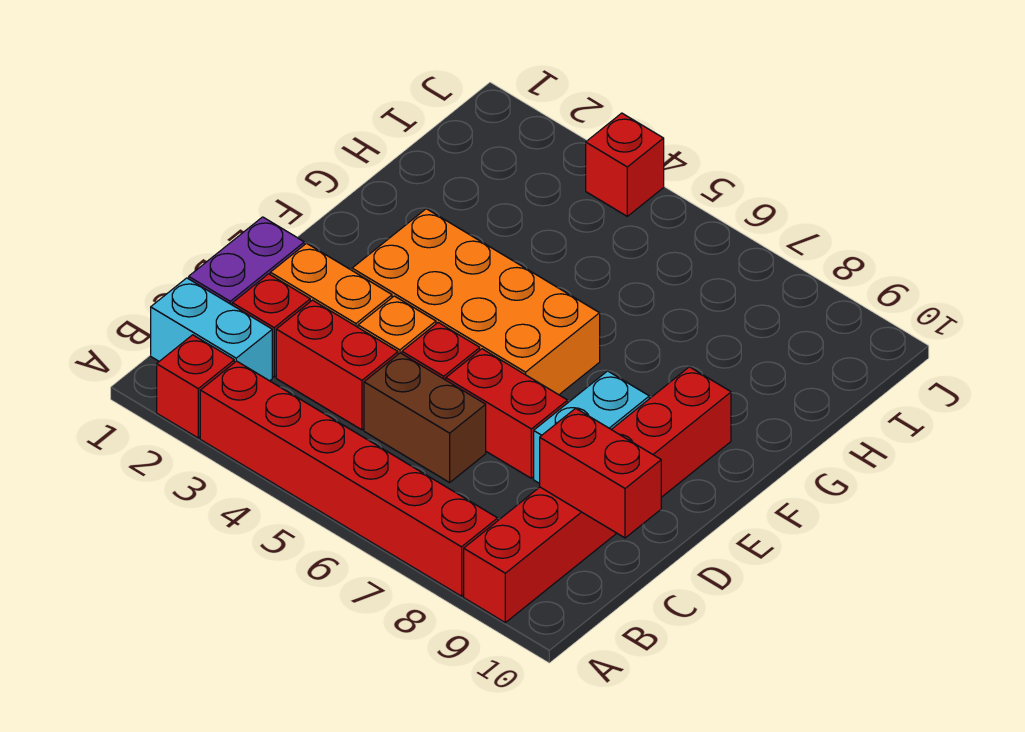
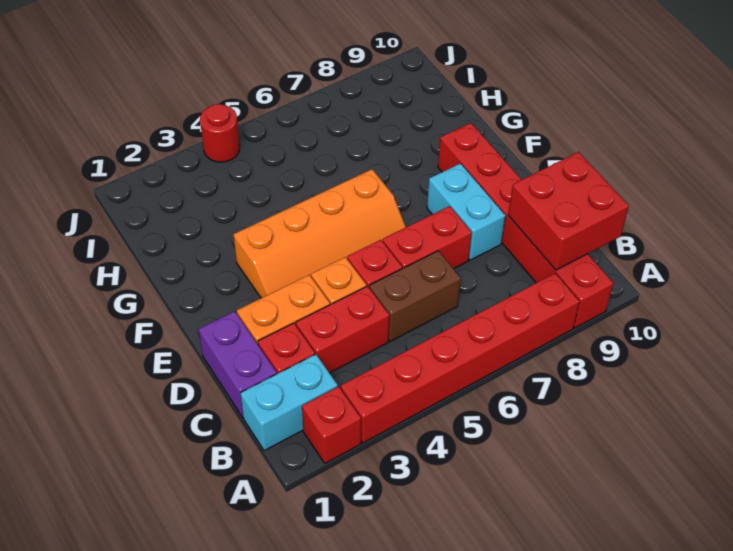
red brick C9:C10 level 2 -> red brick B9:C10 level 2
orange brick E3:F6 level 1 -> orange slope E3:F6 level 1 top F
red brick J4 level 1 -> red round brick J4 level 1

